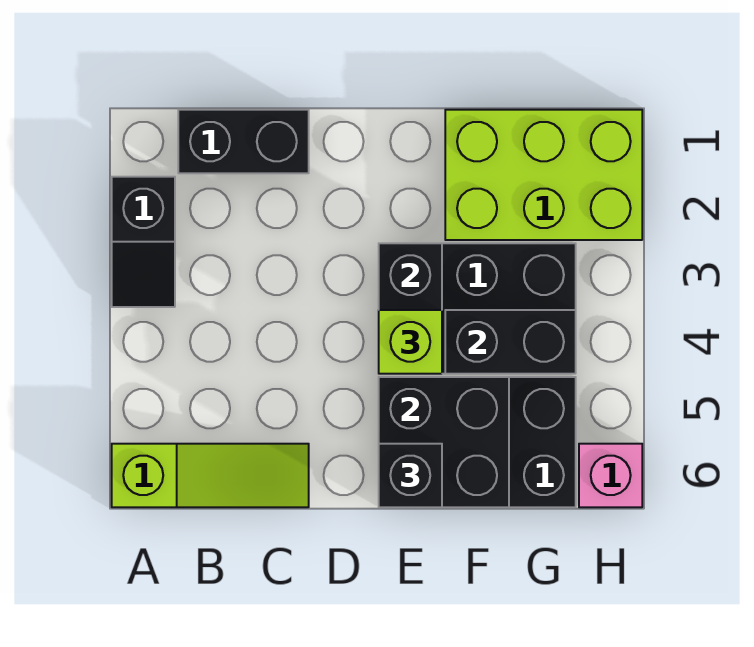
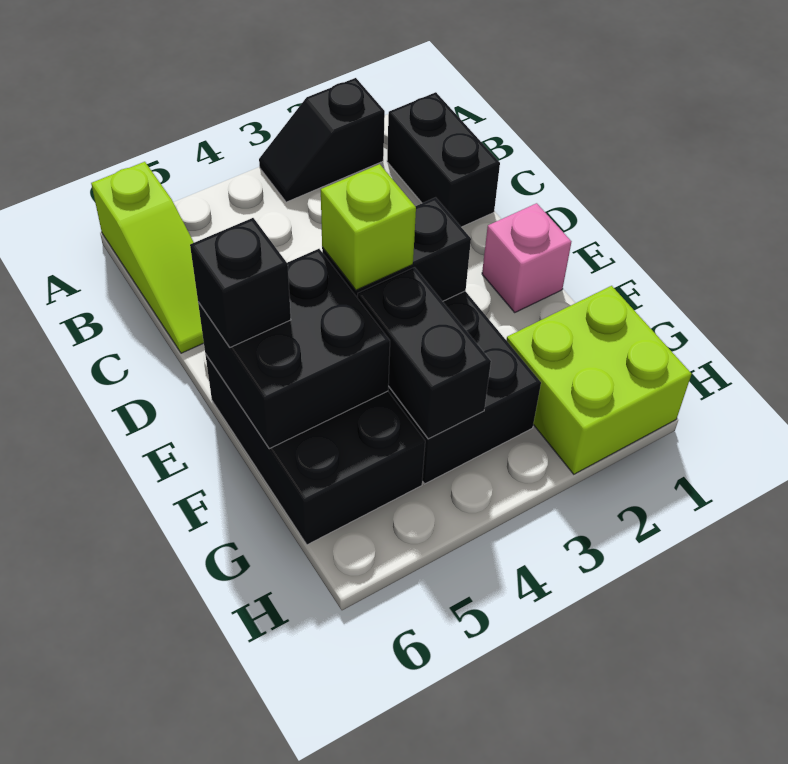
lime brick F1:H2 level 1 -> lime brick G1:H2 level 1
pink brick H6 level 1 -> pink brick E1 level 1

